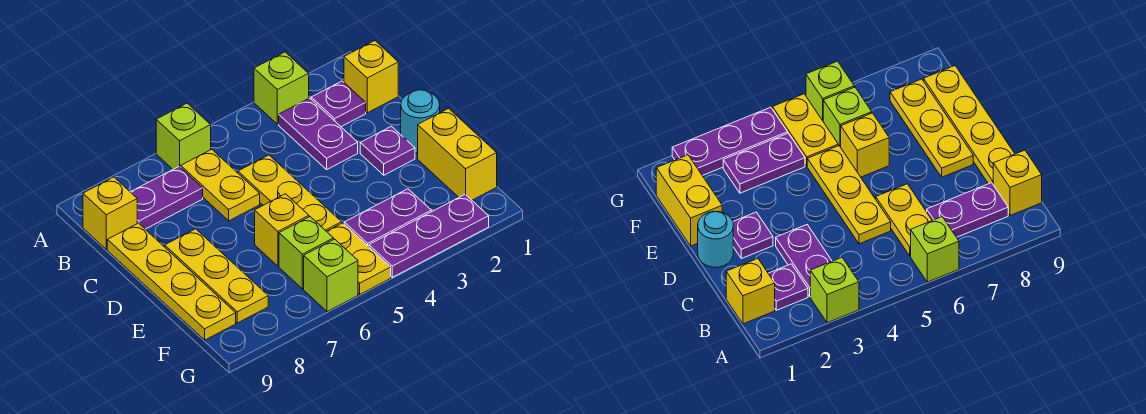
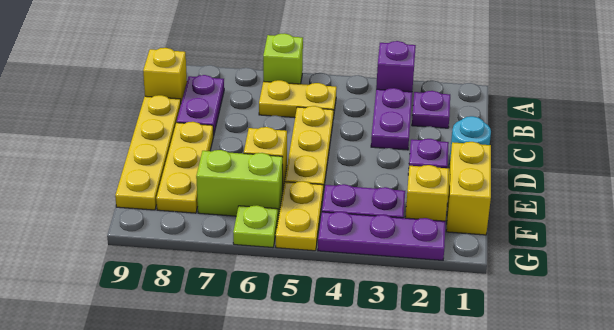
lime brick A3 level 1 -> purple brick A3 level 1
yellow brick B1 level 1 -> yellow brick F2 level 1
yellow plate B6:C6 level 1 -> yellow plate B5:B6 level 1
purple plate B7:B8 level 1 -> purple plate B8:C8 level 1
lime brick F6 level 1 -> lime brick F6:F7 level 1
lime brick G6 level 1 -> lime plate G6 level 1

